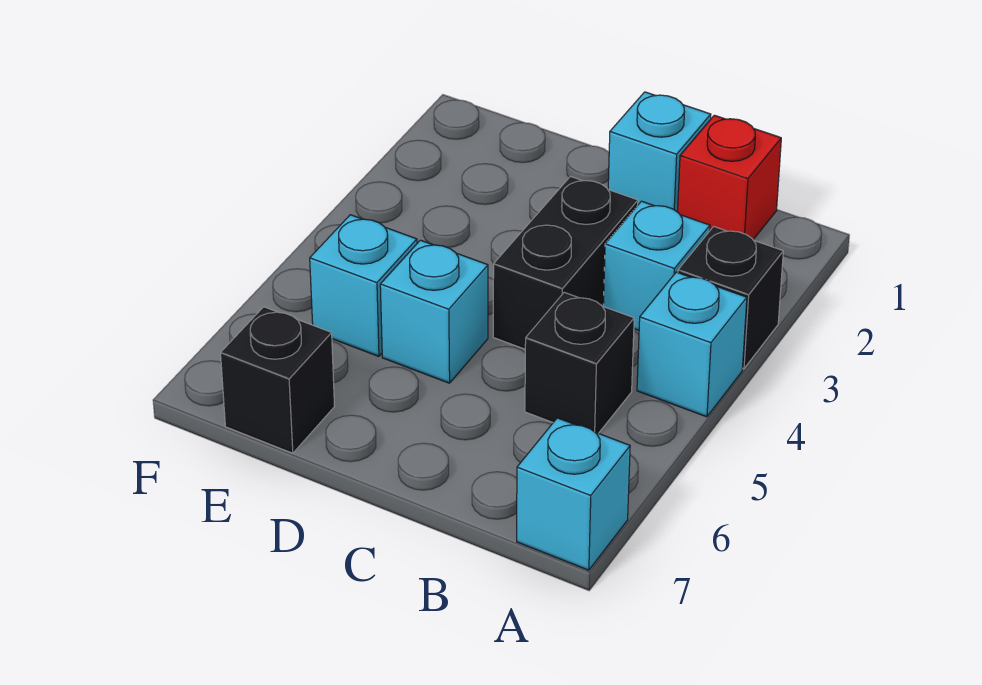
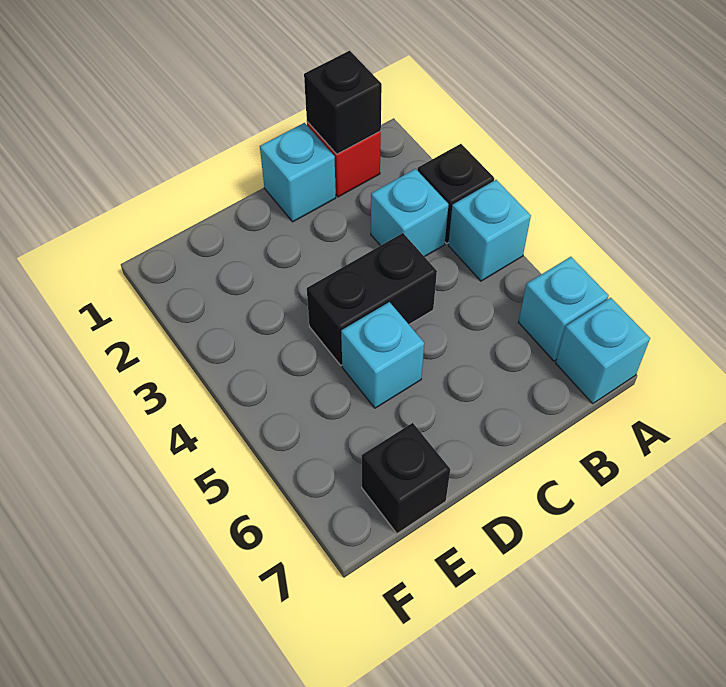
black brick B5 level 1 -> black brick B1 level 2
black brick C3:C4 level 1 -> black brick C4:D4 level 1
cyan brick E5 level 1 -> cyan brick A6 level 1

